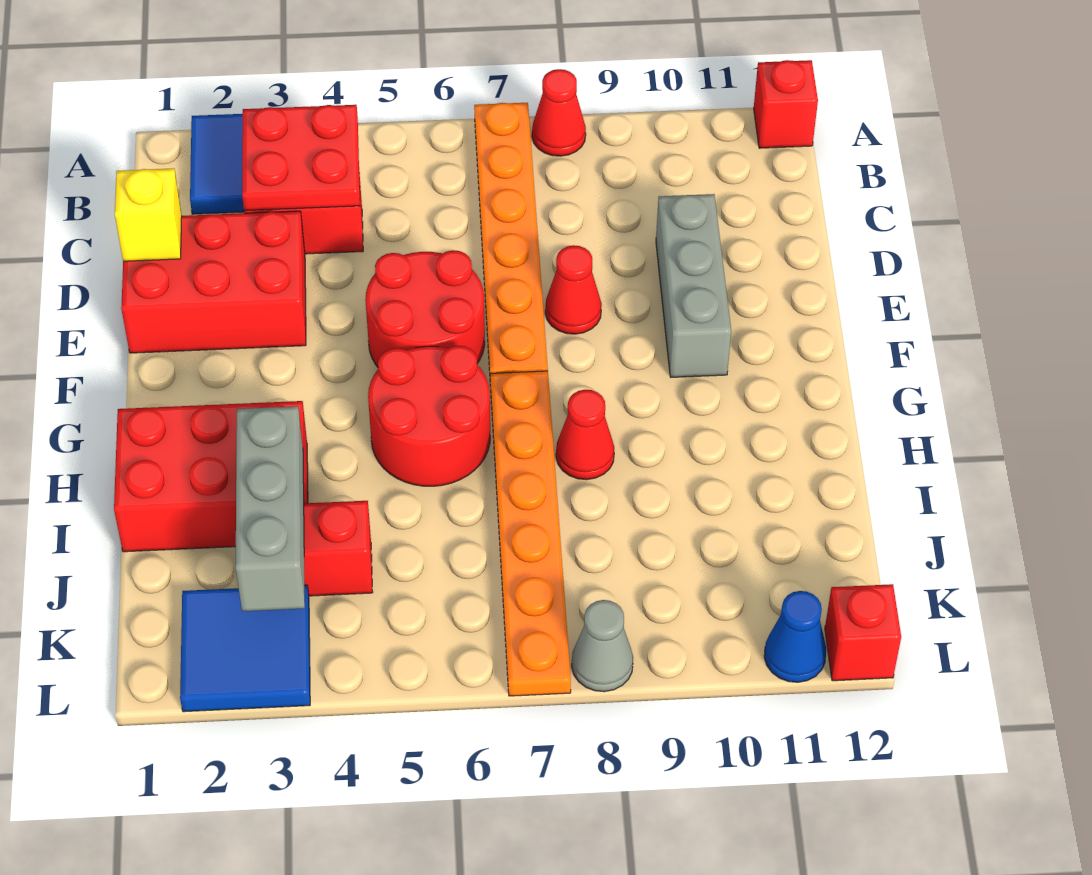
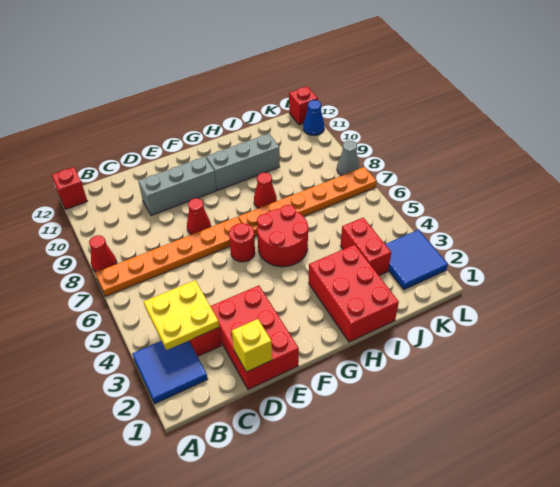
red plate B3:C4 level 2 -> yellow plate B3:C4 level 2
red round brick E5:F6 level 1 -> red round brick F6 level 1
grey brick I3:K3 level 2 -> grey brick G10:I10 level 1

